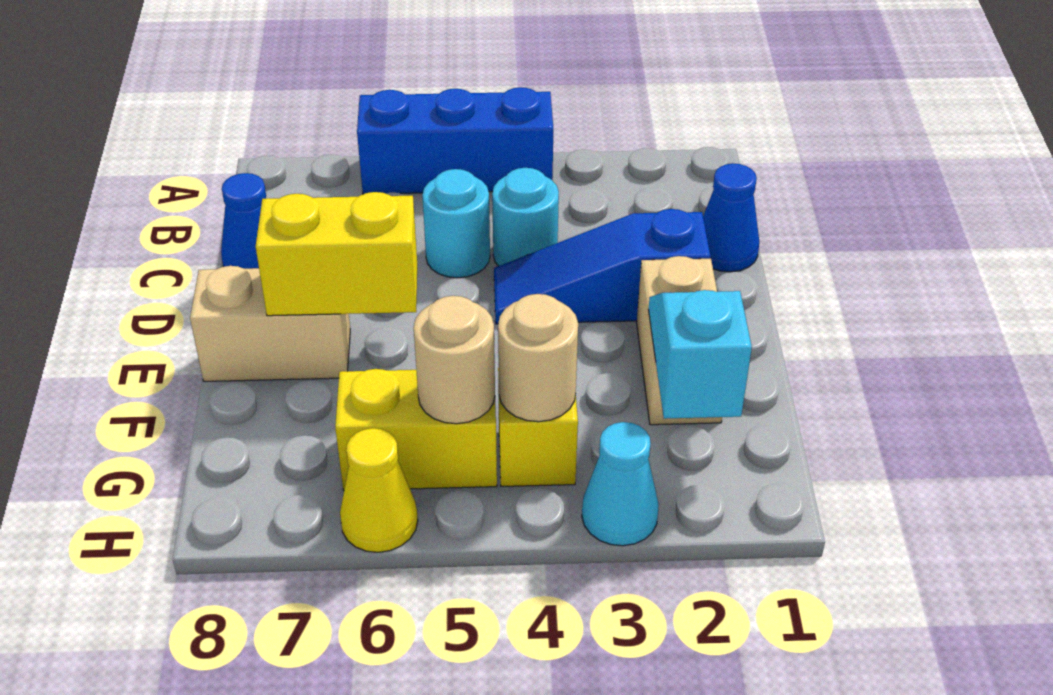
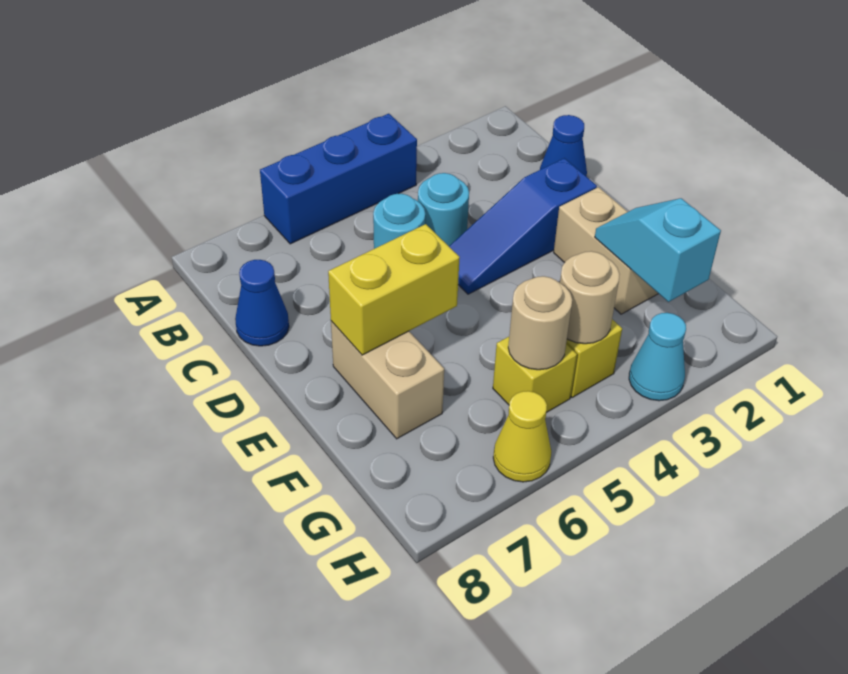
tan brick E7:E8 level 1 -> tan brick E7:F7 level 1
yellow brick G5:G6 level 1 -> yellow brick G5 level 1

